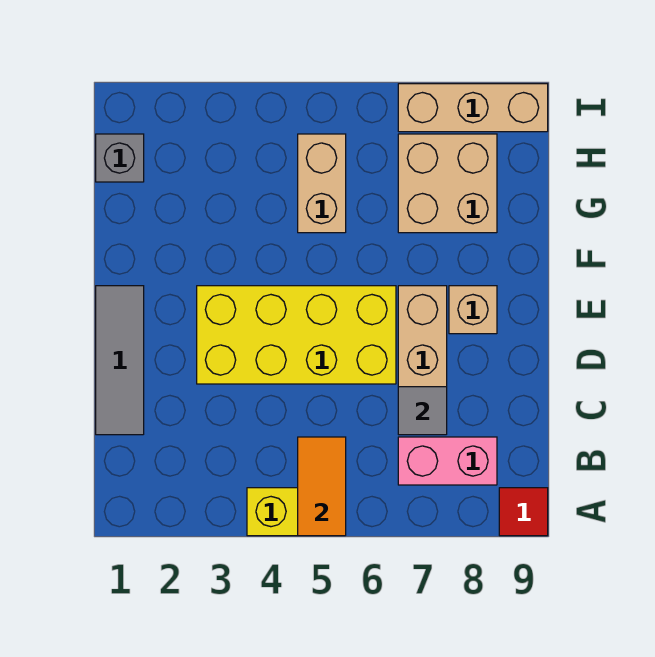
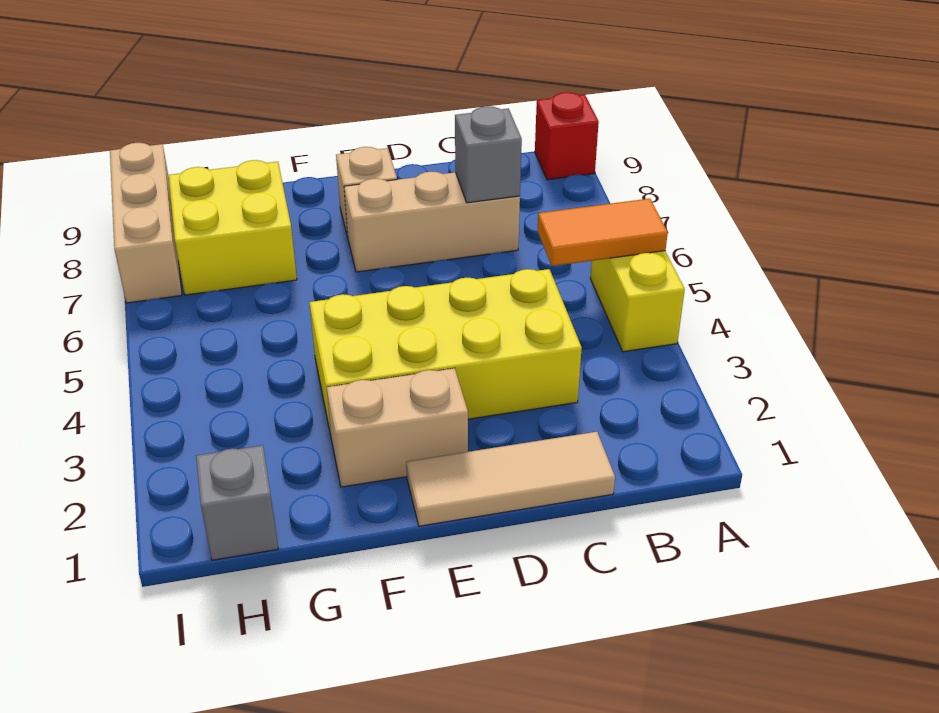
red tile A9 level 1 -> red brick A9 level 1
pink brick B7:B8 level 1 -> none
grey tile C1:E1 level 1 -> tan tile C1:E1 level 1
grey tile C7 level 2 -> grey brick C7 level 2
yellow brick D3:E6 level 1 -> yellow brick C3:F4 level 1
tan brick G5:H5 level 1 -> tan brick E2:F2 level 1
tan brick G7:H8 level 1 -> yellow brick G7:H8 level 1

